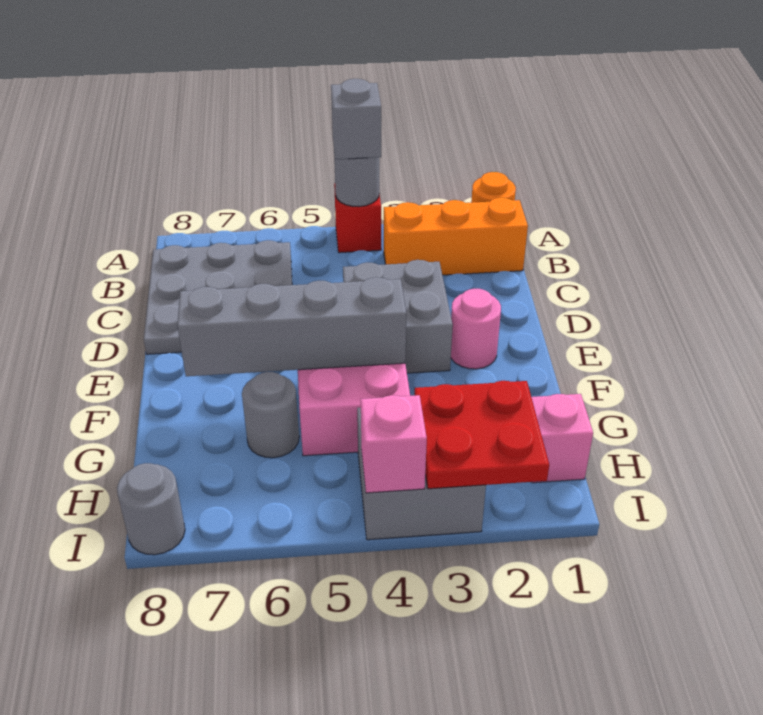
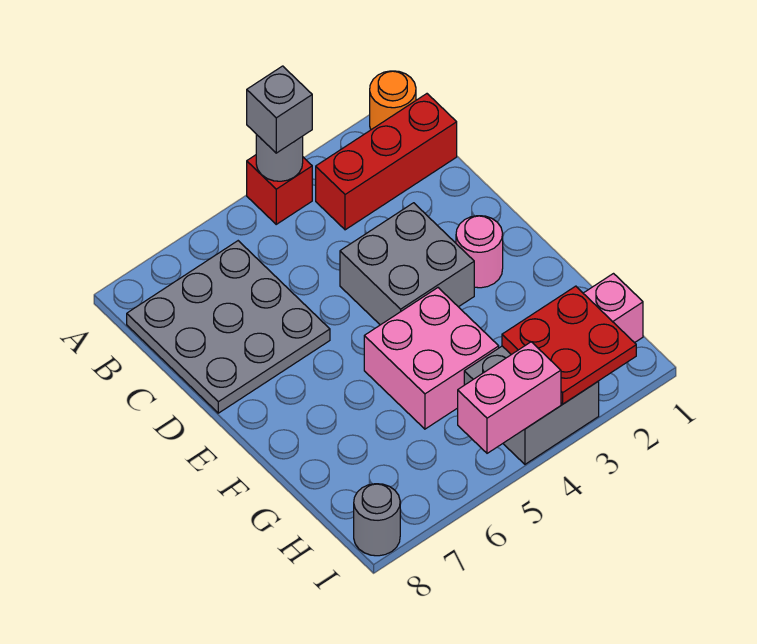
orange brick B1:B3 level 1 -> red brick B1:B3 level 1
grey brick F4:F7 level 2 -> none
grey round brick G6 level 1 -> none
pink brick I4 level 2 -> pink brick I4:I5 level 2

